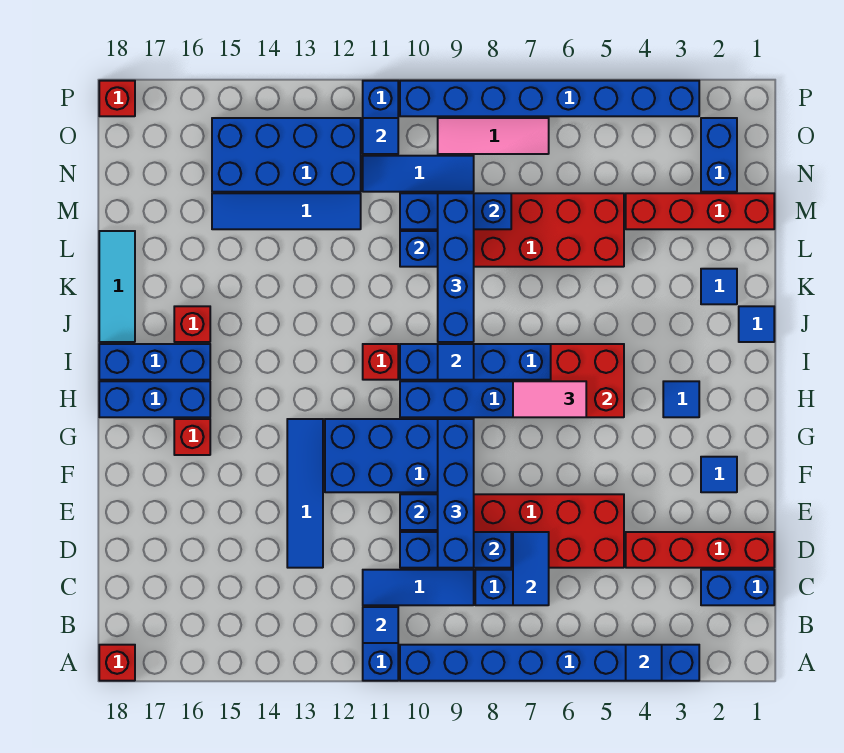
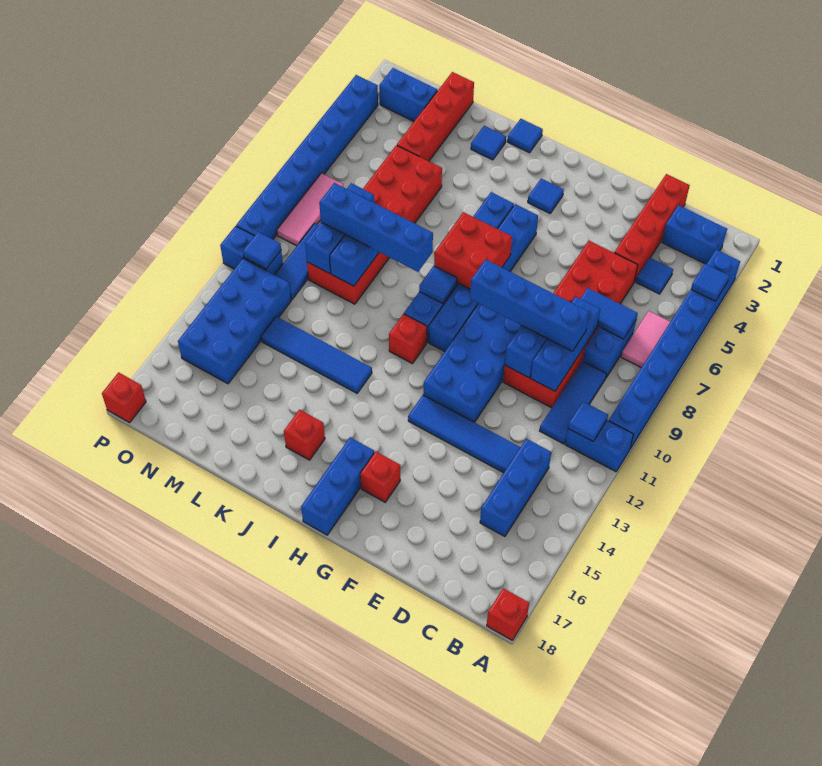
blue brick C1:C2 level 1 -> blue brick B2:C2 level 1
blue tile F2 level 1 -> blue tile C4 level 1
red brick H5:I6 level 2 -> red brick H7:I8 level 2
pink tile H6:H7 level 3 -> pink tile B6:B7 level 1
blue brick I16:I18 level 1 -> blue brick C13:C15 level 1
cyan tile J18:L18 level 1 -> none
blue tile M12:M15 level 1 -> blue tile J13:M13 level 1

